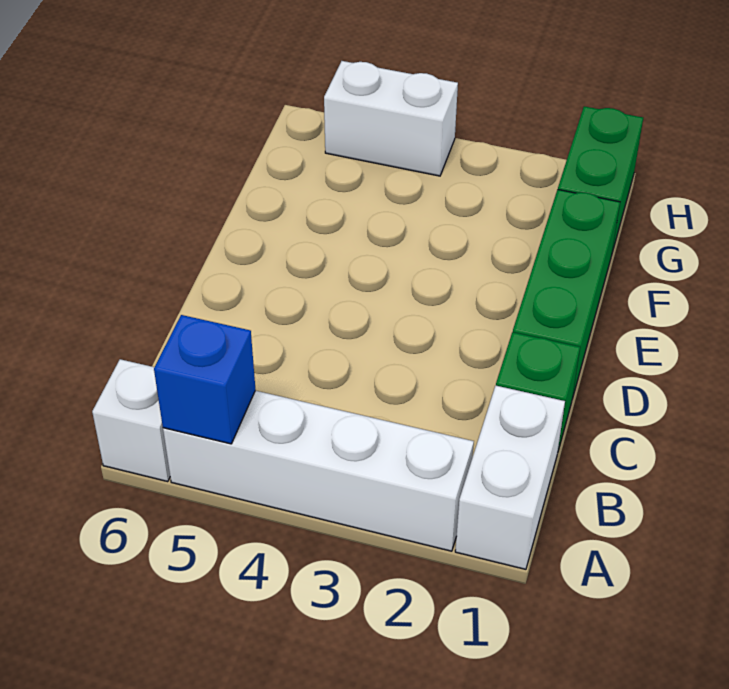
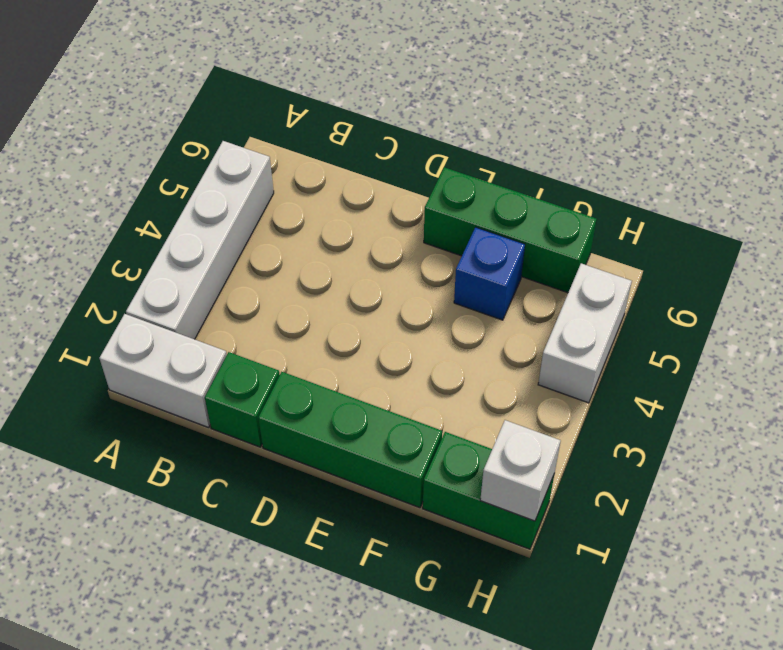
blue brick A5 level 2 -> blue brick F5 level 1
white brick A6 level 1 -> white brick H1 level 2
none -> green brick E6:G6 level 1

